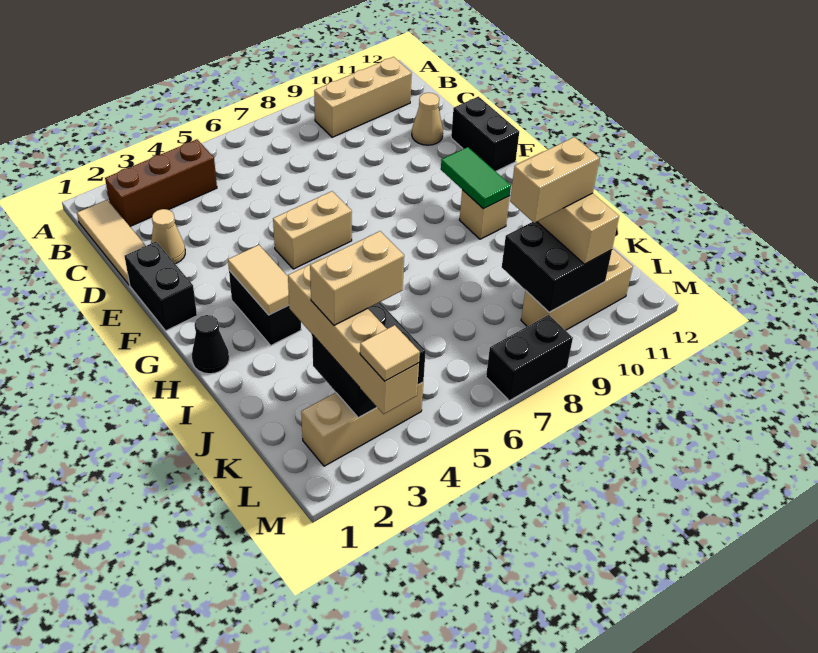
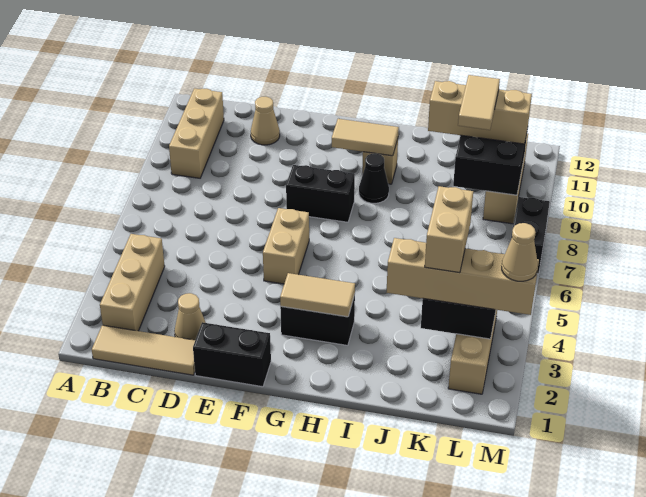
brown brick B2:B4 level 1 -> tan brick B2:B4 level 1
black brick E12:F12 level 1 -> black brick F8:G8 level 1
green tile G10:H10 level 2 -> tan tile G10:H10 level 2
black cone H1 level 1 -> black cone H9 level 1
tan brick K9:K10 level 4 -> tan tile K9:K10 level 4
tan tile M3 level 4 -> tan cone M3 level 4

